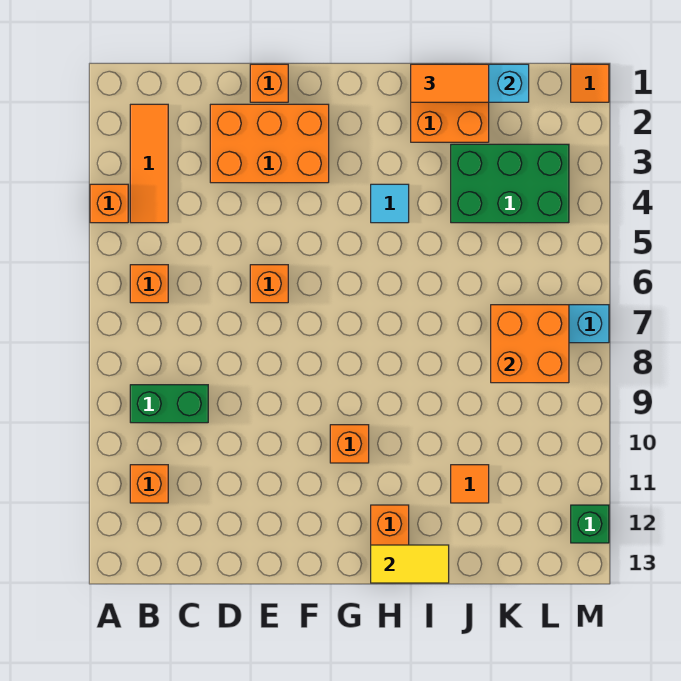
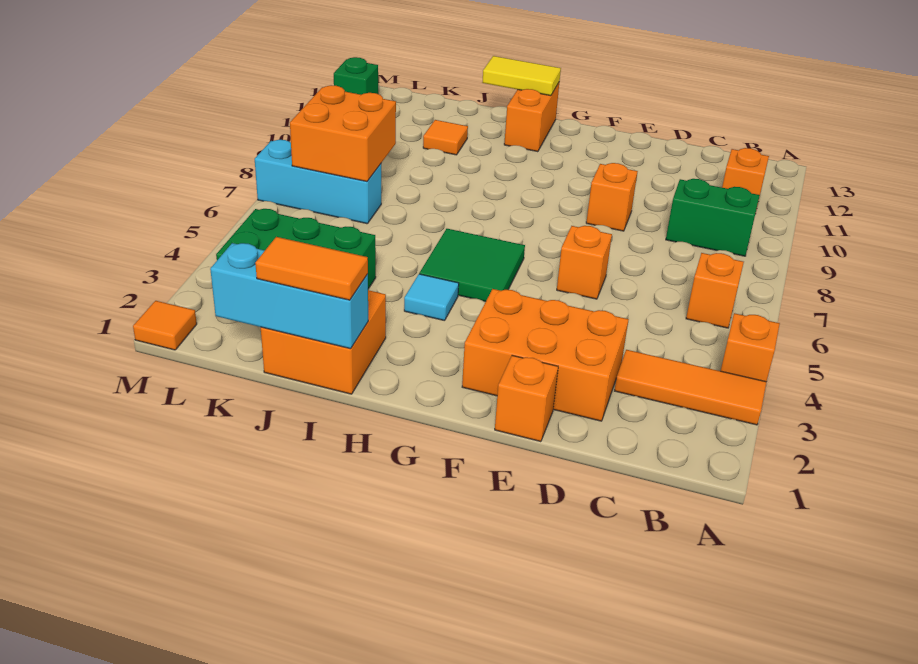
orange tile B2:B4 level 1 -> orange tile A3:C3 level 1
none -> green tile G5:H6 level 1
orange brick G10 level 1 -> orange brick E9 level 1

